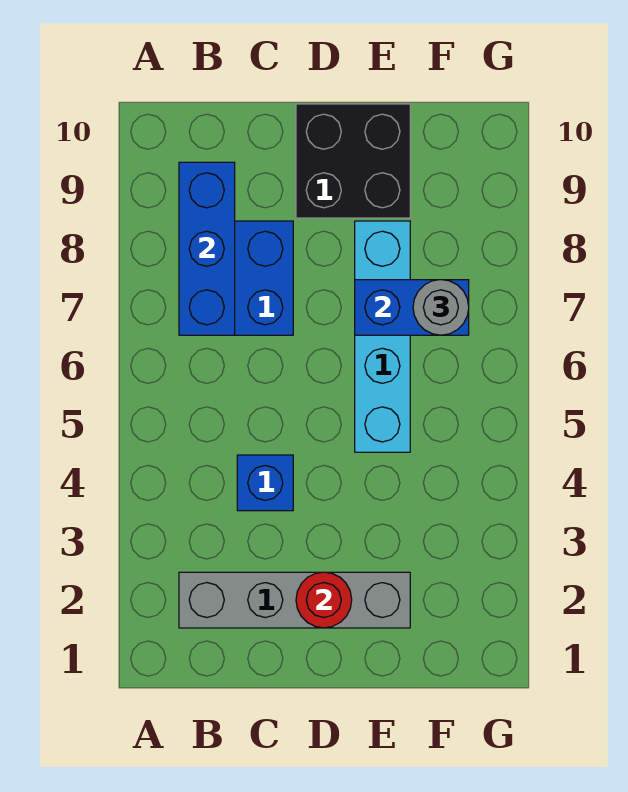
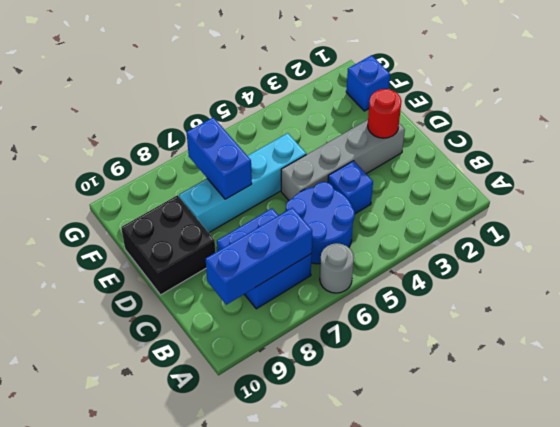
grey brick B2:E2 level 1 -> grey brick D2:D5 level 1
none -> blue round brick B5:C6 level 1
none -> blue brick F1 level 1
grey round brick F7 level 3 -> grey round brick A6 level 1

